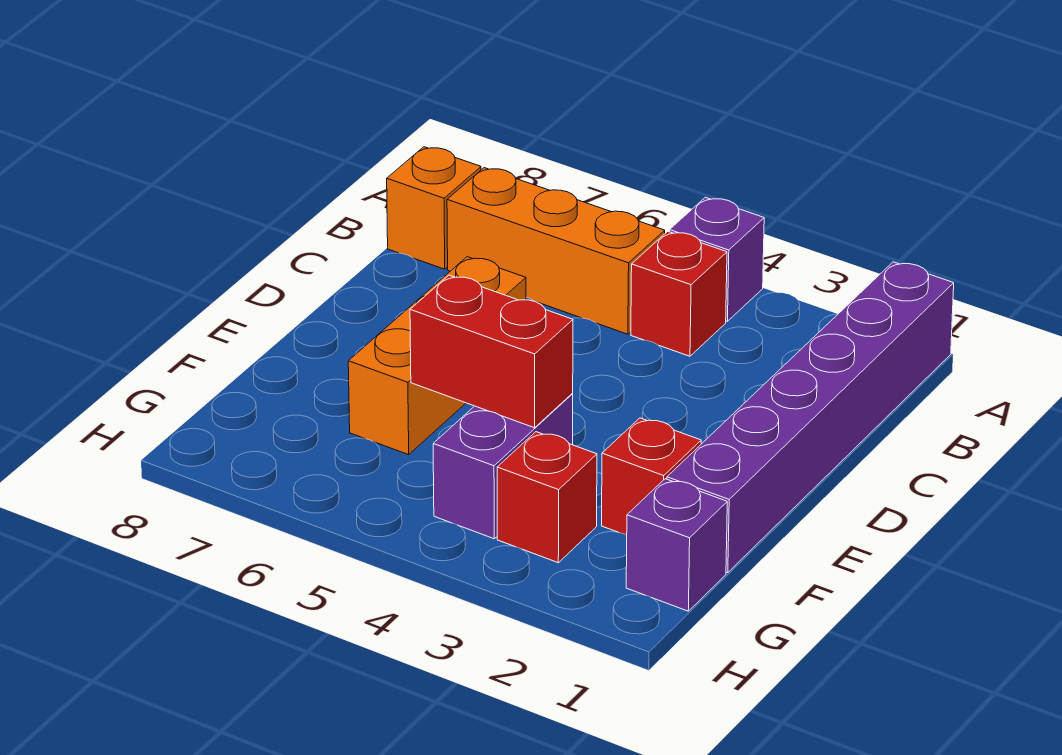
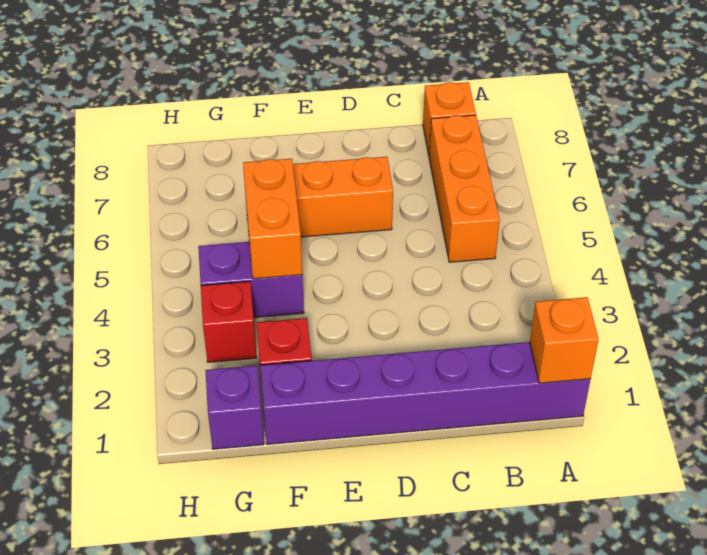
none -> orange brick A1 level 2
purple brick A4 level 1 -> none
red brick B4 level 1 -> none
red brick F4:F5 level 2 -> orange brick F4:F5 level 2

